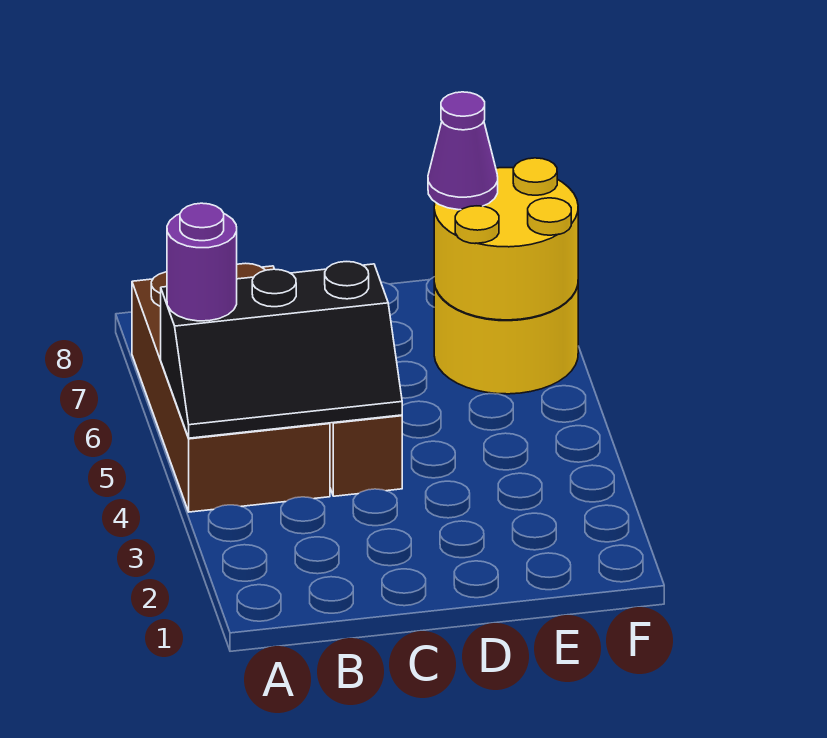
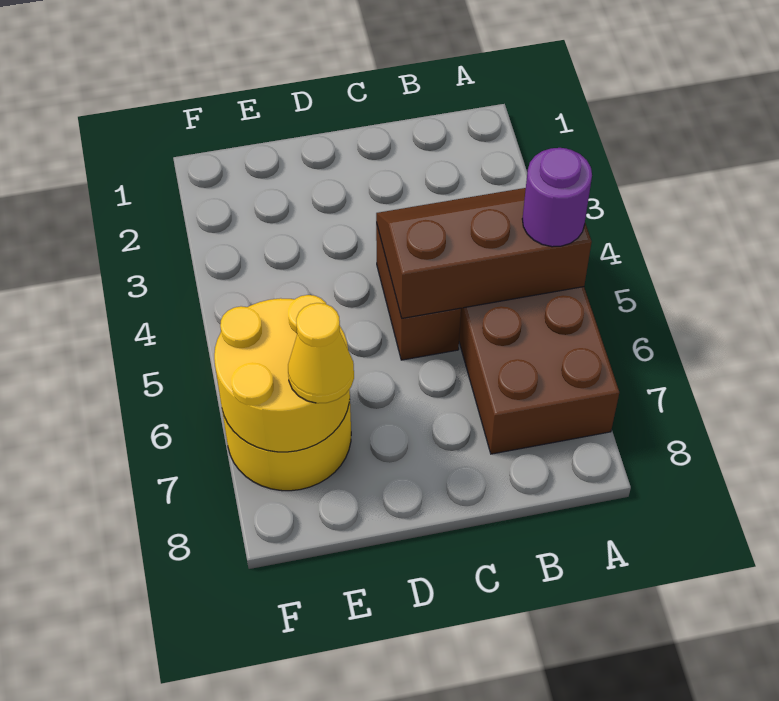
black slope A4:C5 level 2 top 5 -> brown slope A4:C5 level 2 top 5
purple cone E7 level 3 -> yellow cone E7 level 3

